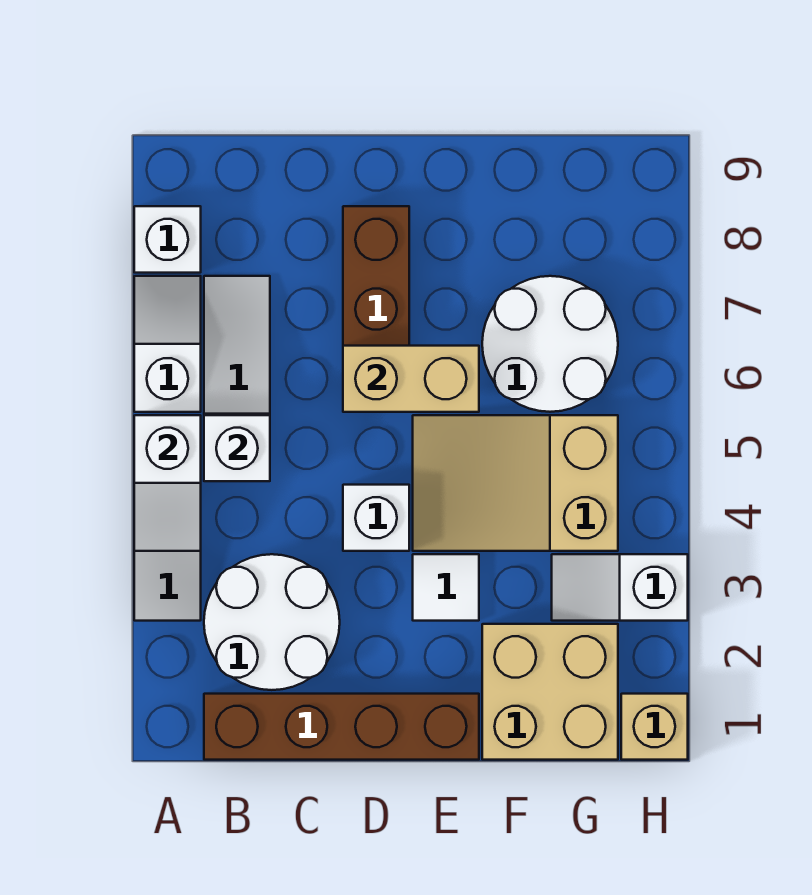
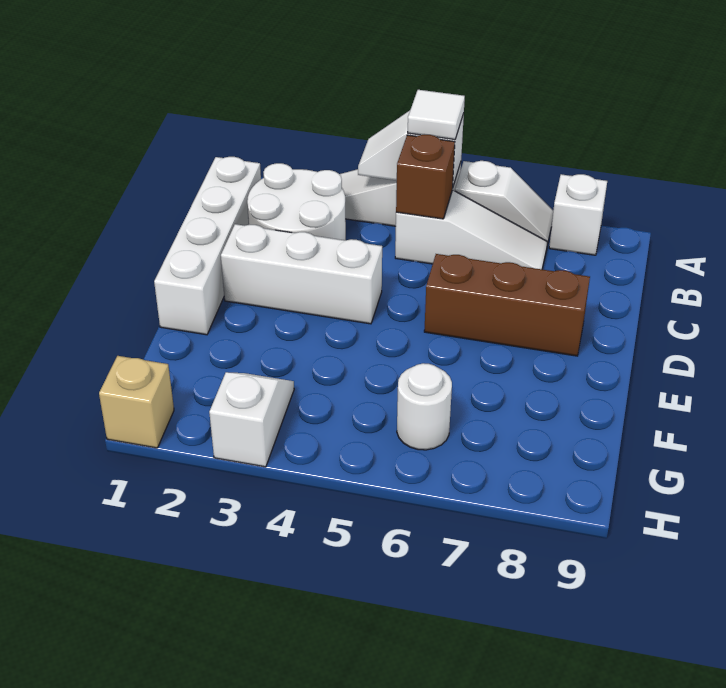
brown brick B1:E1 level 1 -> white brick B1:E1 level 1
white brick B5 level 2 -> brown brick B5 level 2
white brick D4 level 1 -> white brick D2:D4 level 1
tan brick D6:E6 level 2 -> none
white tile E3 level 1 -> white tile A5 level 3
tan slope E4:G5 level 1 top G -> none
tan brick F1:G2 level 1 -> none
white round brick F6:G7 level 1 -> white round brick G6 level 1

